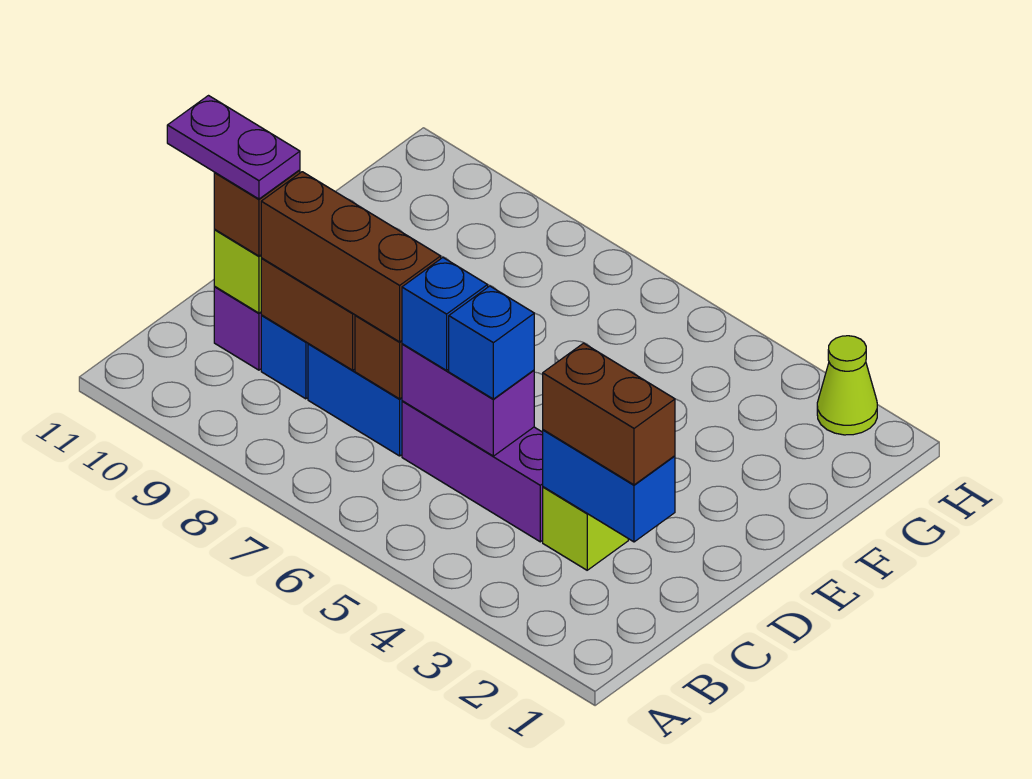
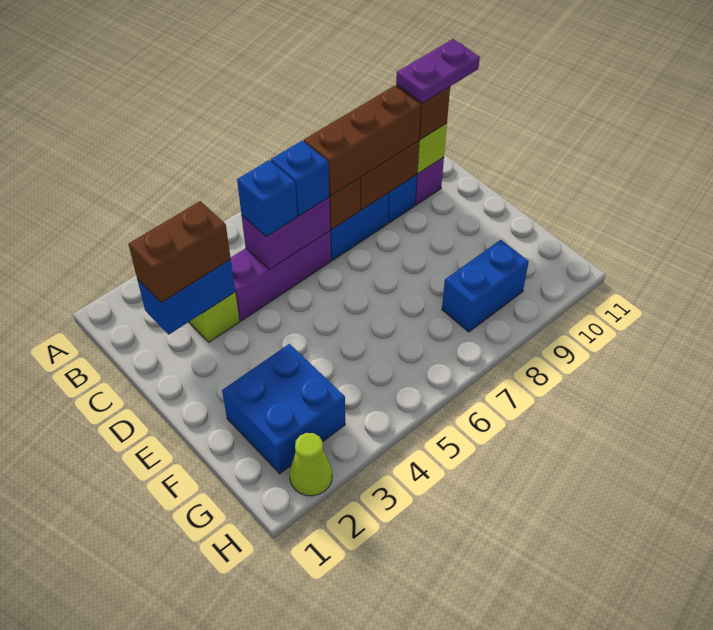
none -> blue brick F2:G3 level 1
none -> blue brick G8:G9 level 1

